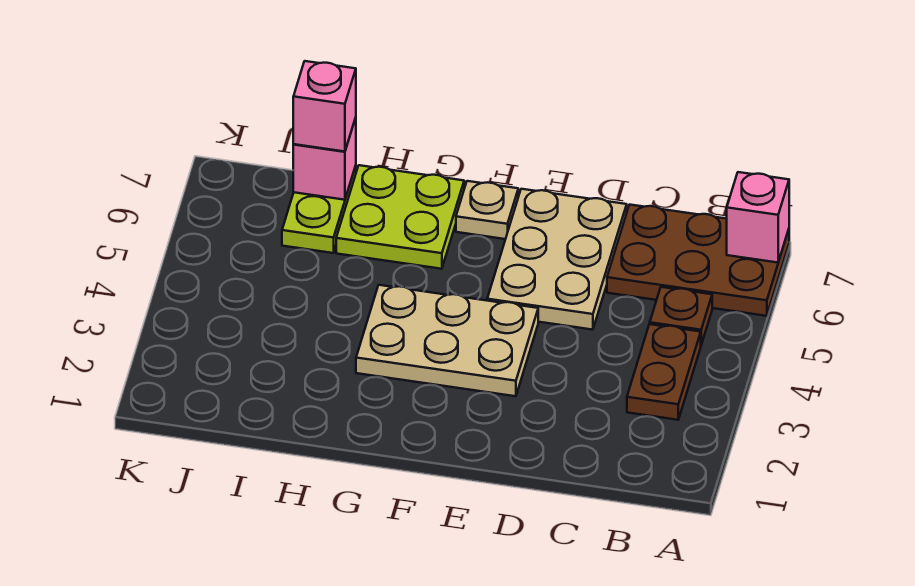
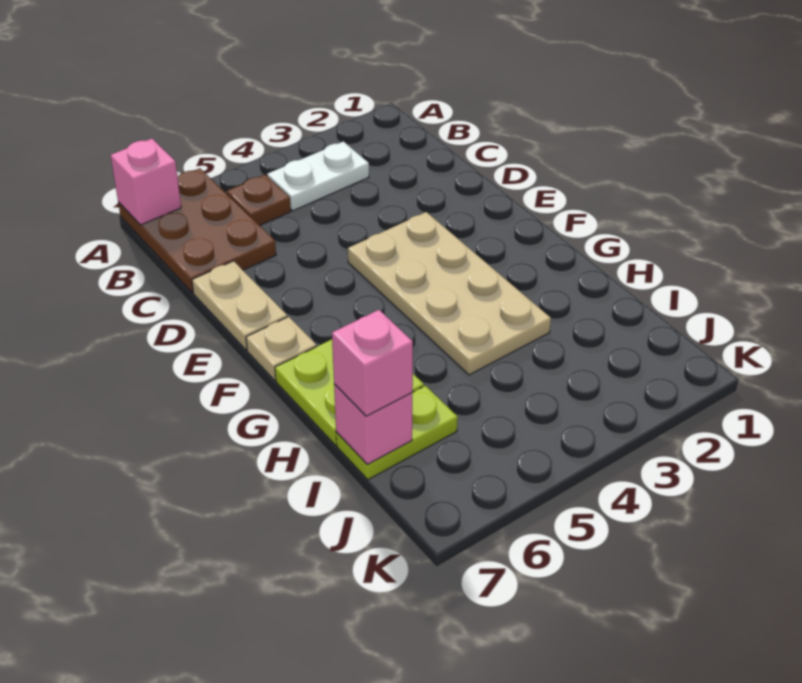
brown plate B3:B4 level 1 -> white plate B3:B4 level 1
tan plate D5:E7 level 1 -> tan plate D7:E7 level 1
tan plate E3:G4 level 1 -> tan plate E3:H4 level 1

